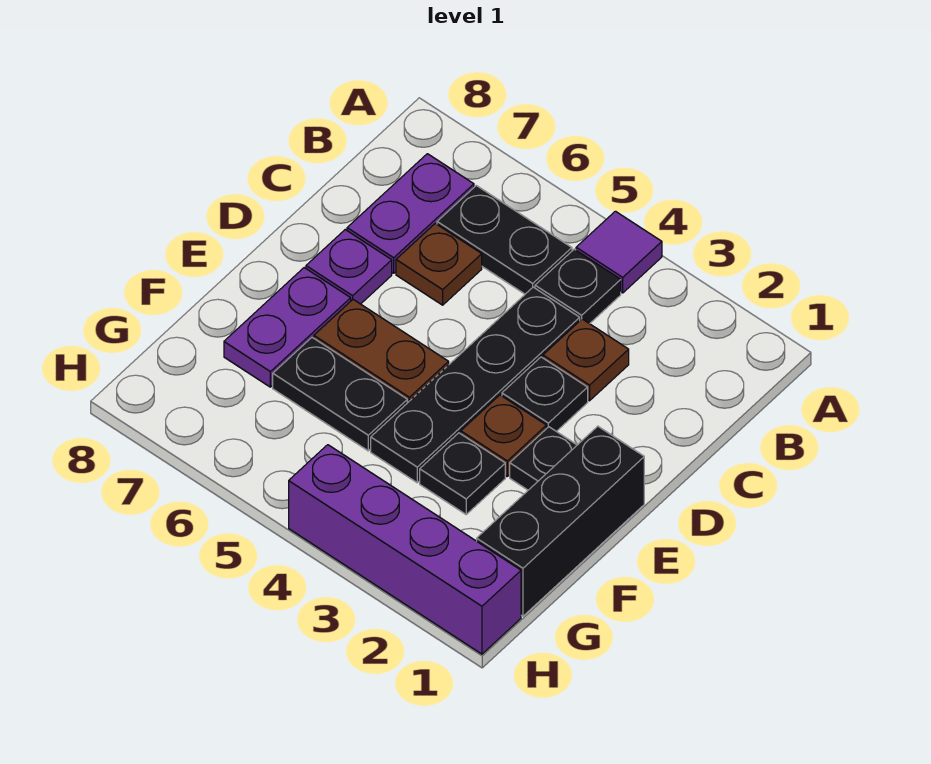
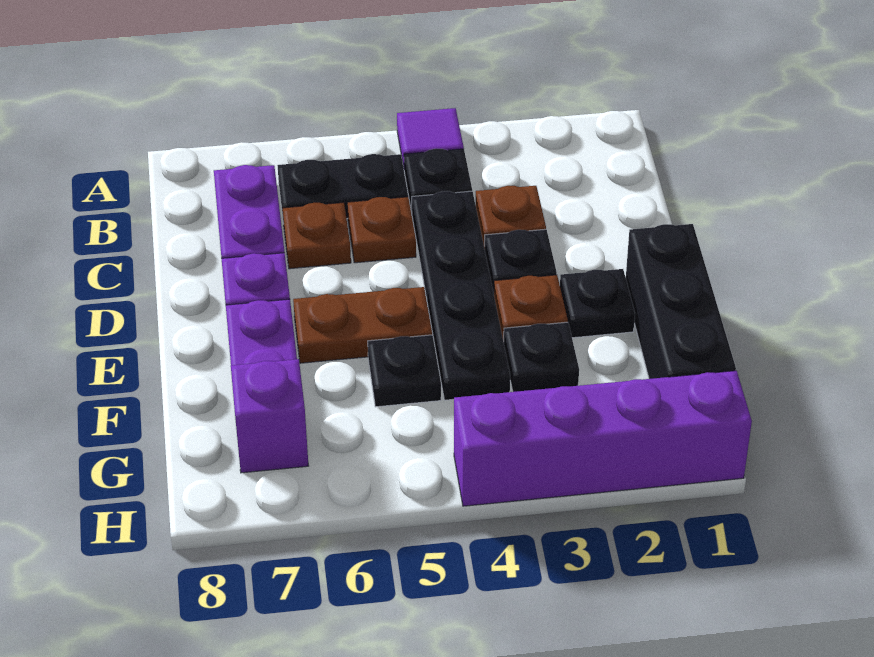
none -> brown plate C5 level 1
black plate F5:F6 level 1 -> black plate F5 level 1
none -> purple brick G7 level 1

